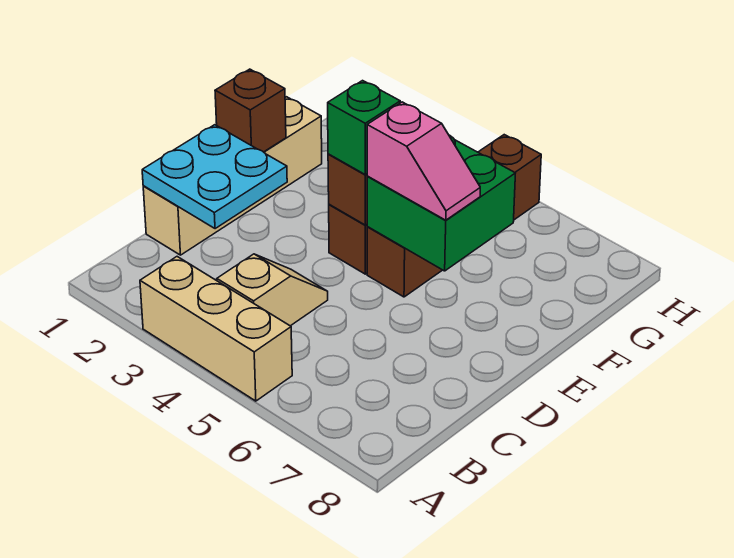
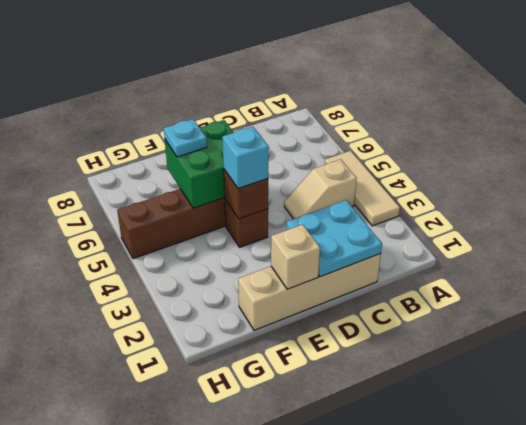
tan brick A3:A5 level 1 -> tan tile A3:A5 level 1
brown brick E1 level 2 -> tan brick E1 level 2
green brick E4 level 3 -> cyan brick E4 level 3
pink slope E5:E6 level 3 top 5 -> none
none -> cyan plate F6 level 3

